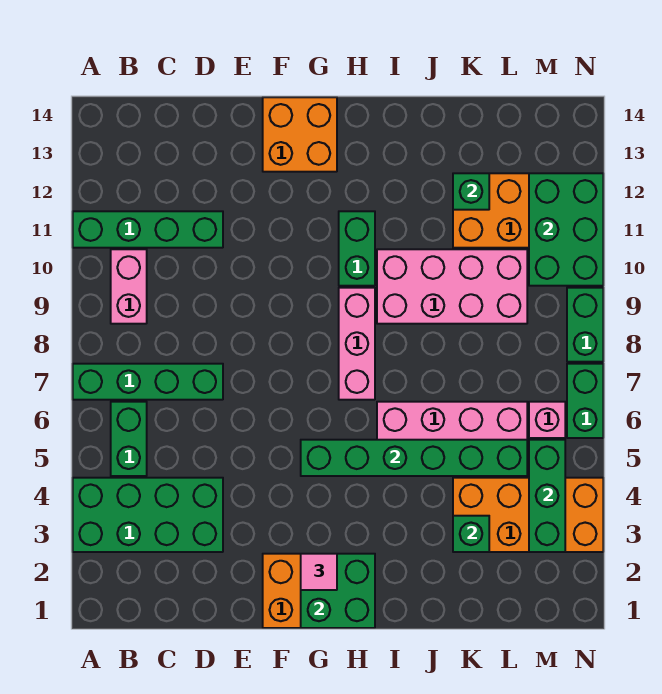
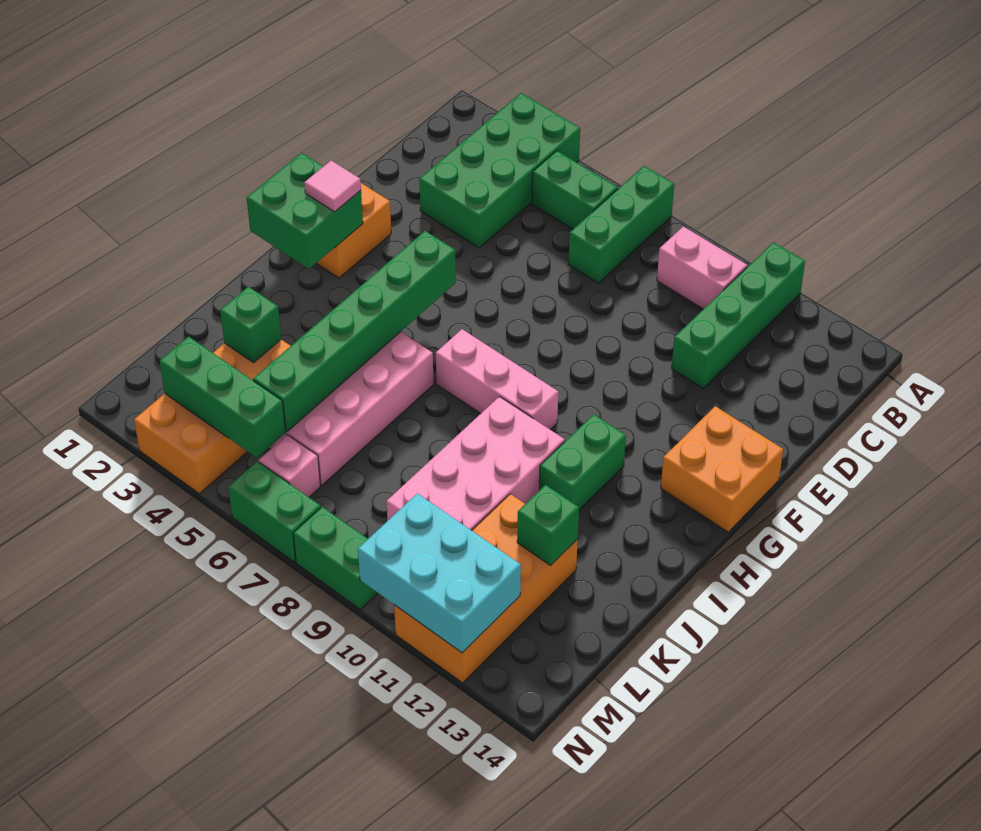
green brick A7:D7 level 1 -> green brick A7:C7 level 1
green brick H10:H11 level 1 -> green brick H11:I11 level 1
green brick M10:N12 level 2 -> cyan brick M10:N12 level 2

